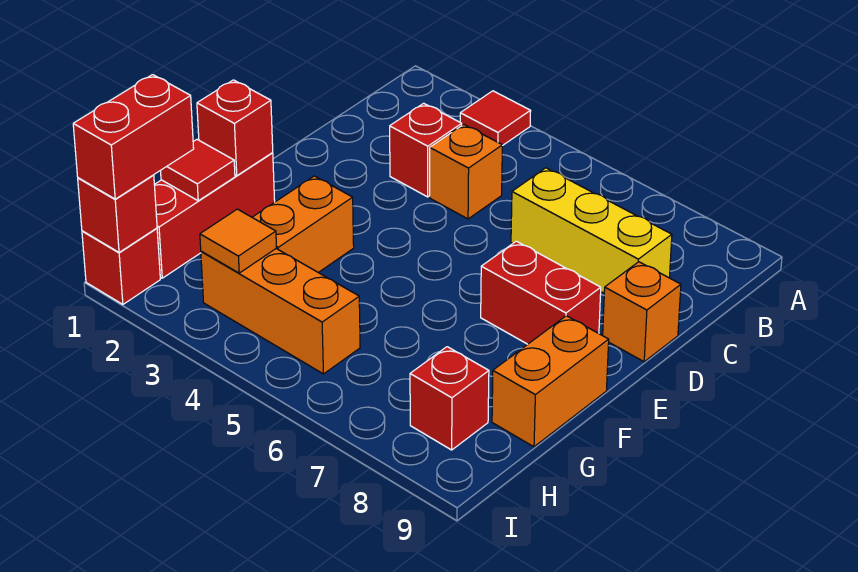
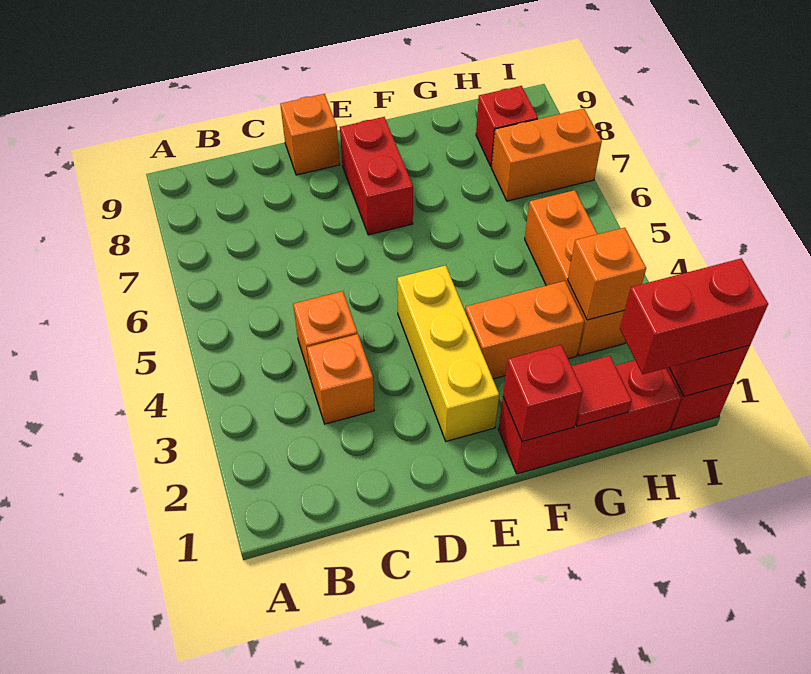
red tile A3 level 1 -> none
red brick C3 level 1 -> orange brick C3 level 1
yellow brick C6:C8 level 1 -> yellow brick E2:E4 level 1
orange brick F9:G9 level 1 -> orange brick H7:I7 level 1
orange tile H3 level 2 -> orange brick H3 level 2

